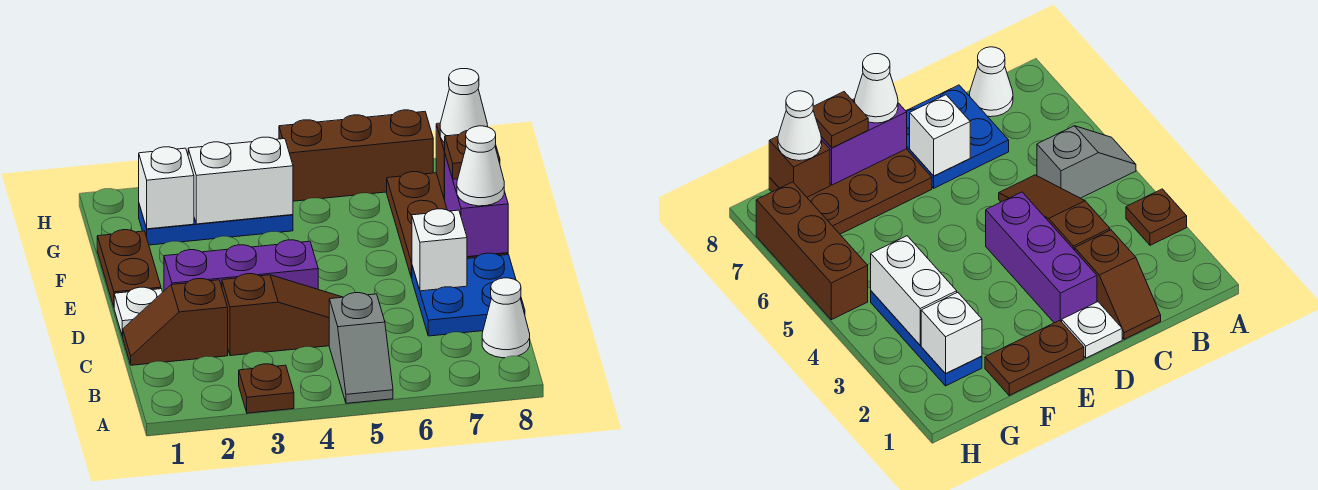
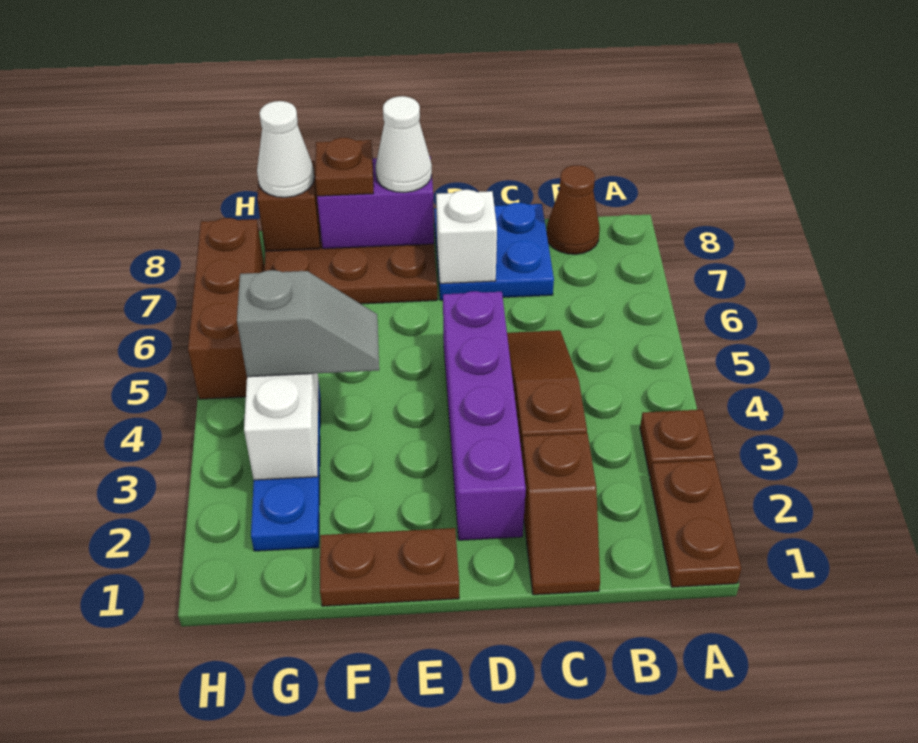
none -> brown plate A1:A2 level 1
grey slope A5:B5 level 1 top B -> grey slope F4:G4 level 3 top G
white cone B8 level 1 -> brown cone B8 level 1
white plate D1 level 1 -> none
purple brick D2:D4 level 1 -> purple brick D2:D5 level 1
white brick G2 level 2 -> none

